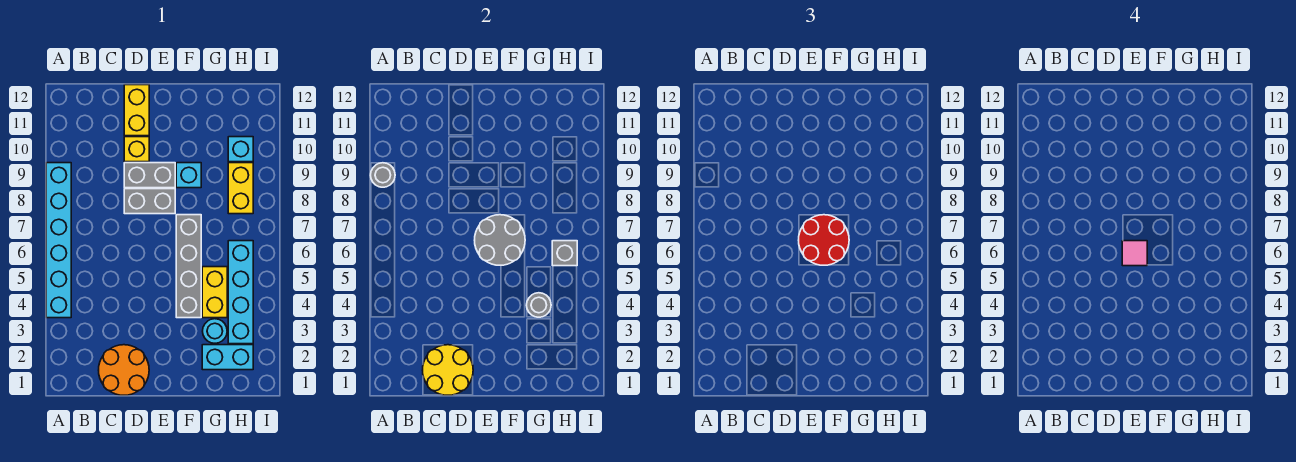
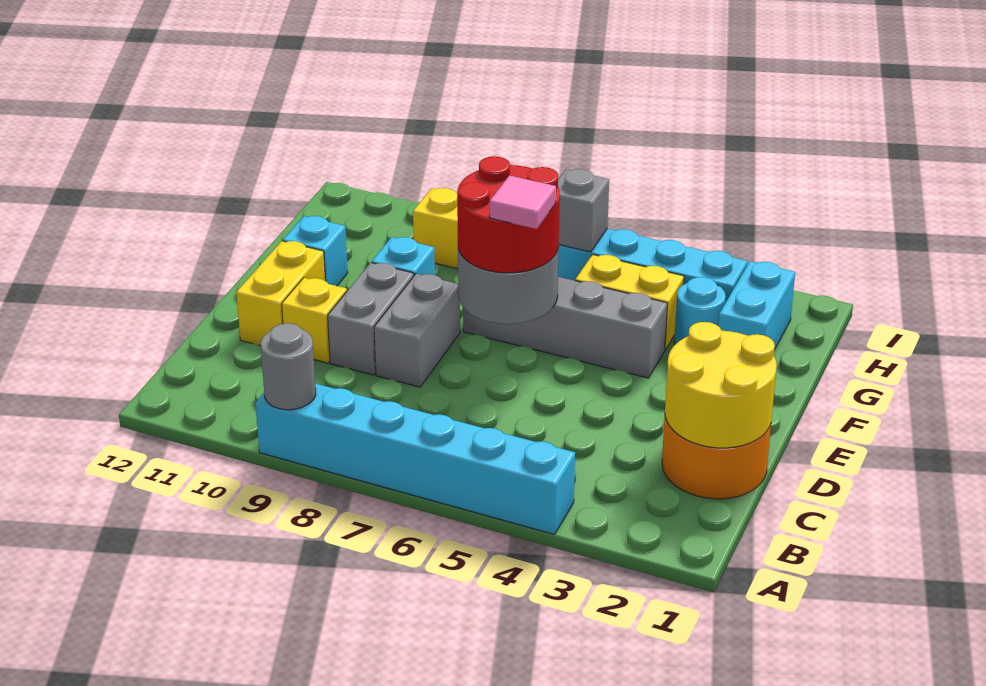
yellow brick D11:D12 level 1 -> yellow brick D11:E11 level 1
grey round brick G4 level 2 -> none
cyan brick H10 level 1 -> cyan brick F11 level 1

